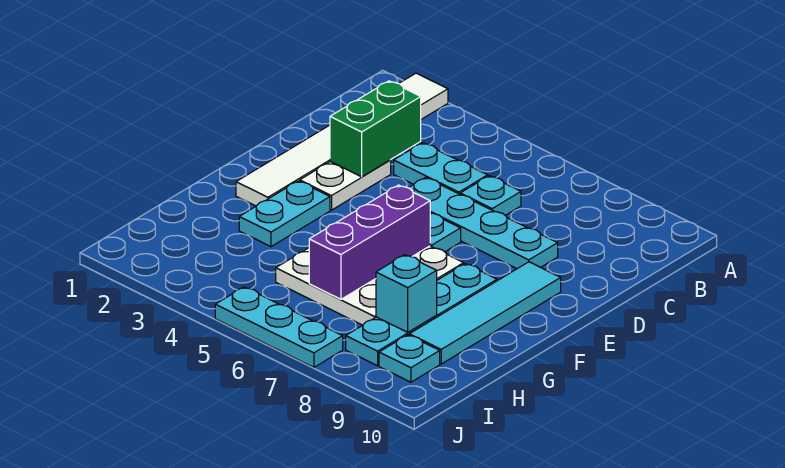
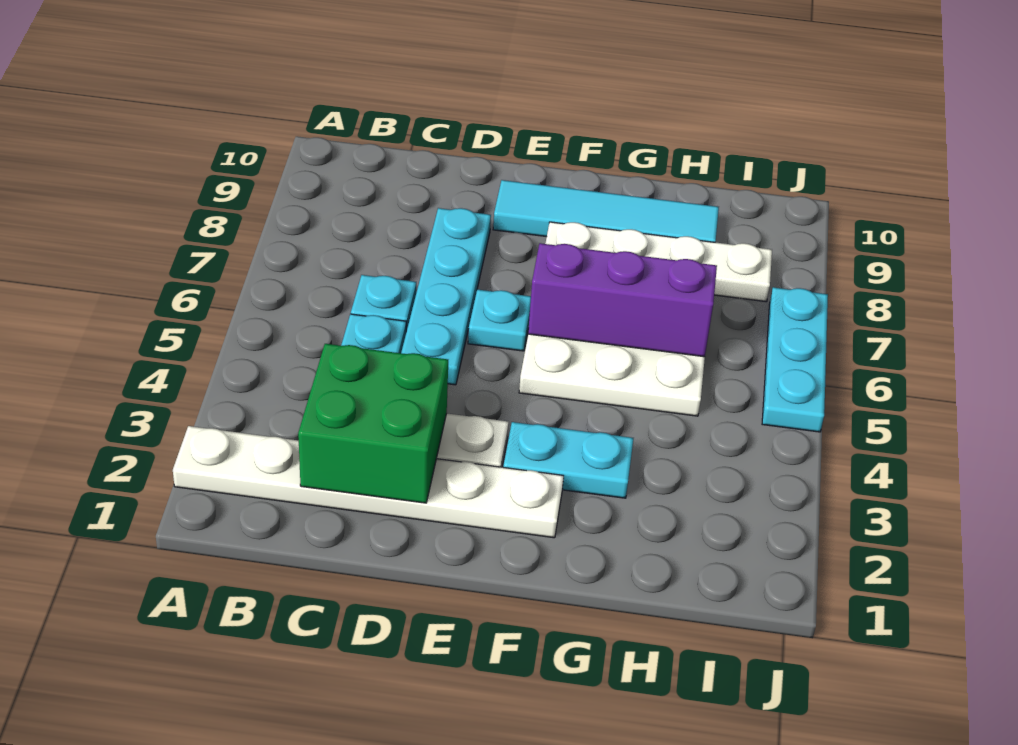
white tile A2:F2 level 1 -> white plate A2:F2 level 1
green brick C3:D3 level 2 -> green brick C2:D3 level 2
cyan plate F8:I8 level 1 -> white plate F8:I8 level 1
cyan brick H8 level 2 -> none
cyan plate I9 level 1 -> none

